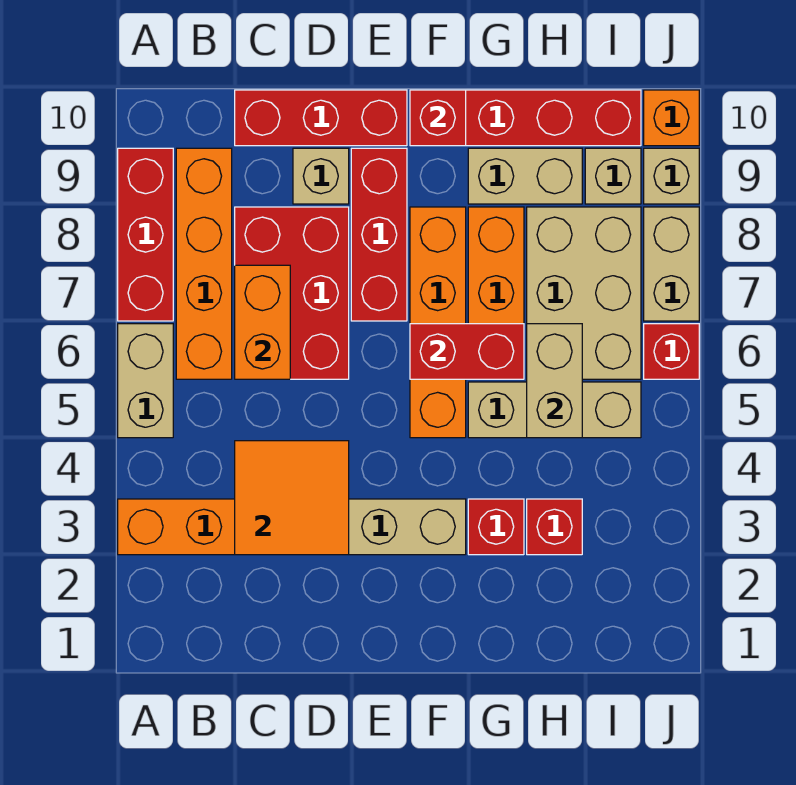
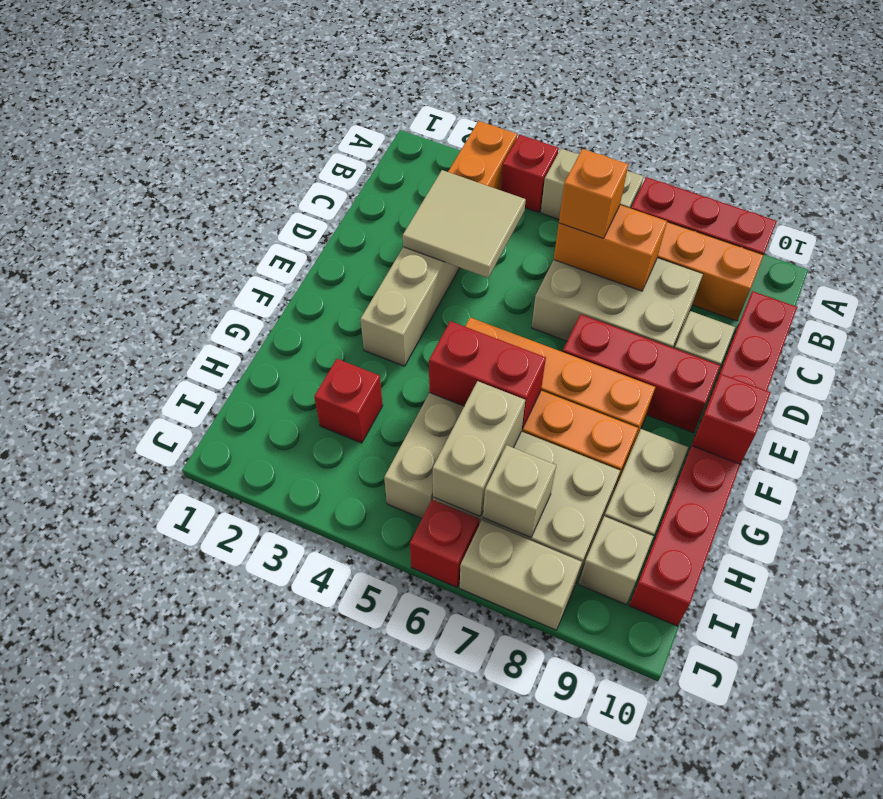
orange tile C3:D4 level 2 -> tan tile C3:D4 level 2
red brick C6:D8 level 1 -> tan brick C6:D8 level 1
red brick F6:G6 level 2 -> red brick G5:G6 level 2
red brick G3 level 1 -> red brick A4 level 1
tan brick H5:H6 level 2 -> tan brick H6:I6 level 2
tan brick J9 level 1 -> tan brick I7 level 2
orange brick J10 level 1 -> orange brick C6 level 3

